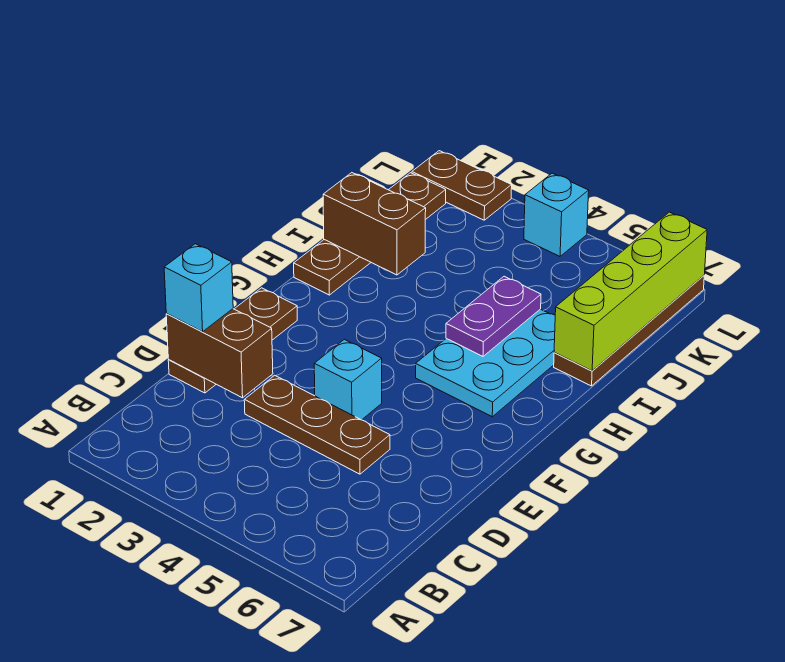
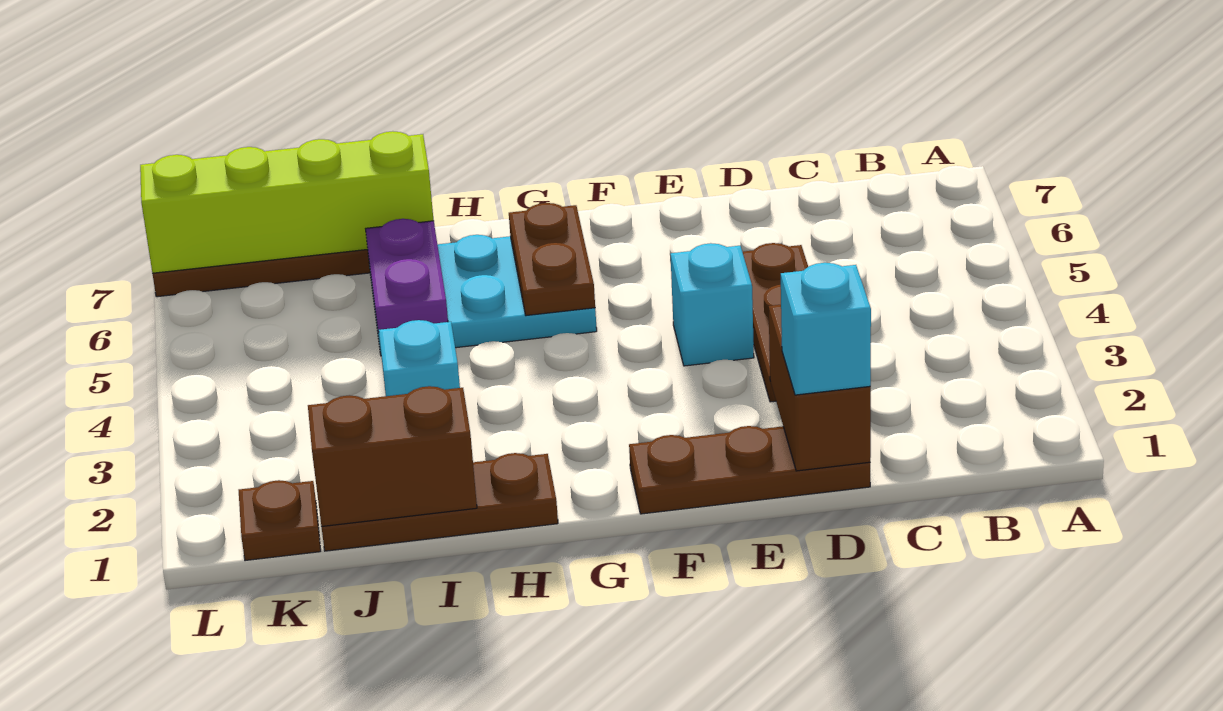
purple plate H5:I5 level 2 -> purple plate I5:I6 level 2
brown brick I1:I2 level 2 -> brown brick I1:J1 level 2
brown plate L1:L2 level 1 -> brown plate G5:G6 level 2
cyan brick L4 level 1 -> cyan brick I3 level 1

